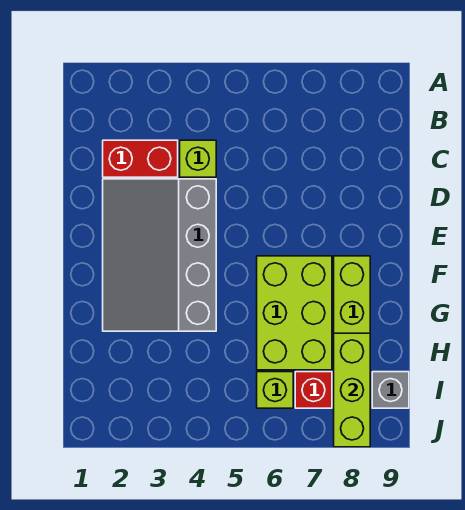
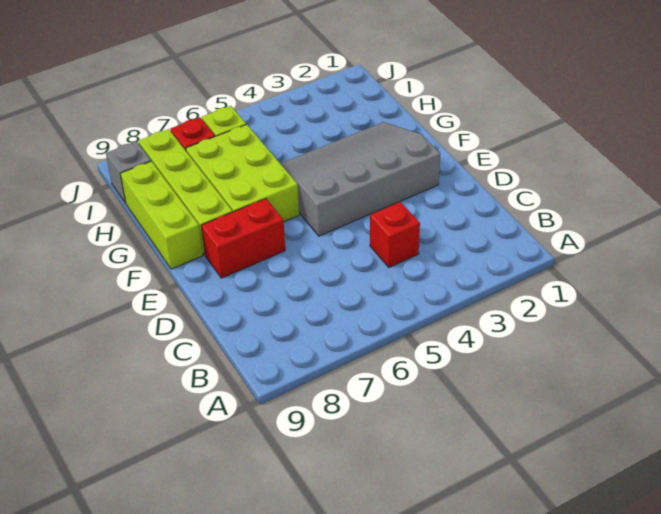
red brick C2:C3 level 1 -> red brick E7:E8 level 1
lime brick C4 level 1 -> red brick C4 level 1
grey slope D2:G4 level 1 top 4 -> grey slope E2:G5 level 1 top E
lime brick H8:J8 level 2 -> lime brick F9:H9 level 1

